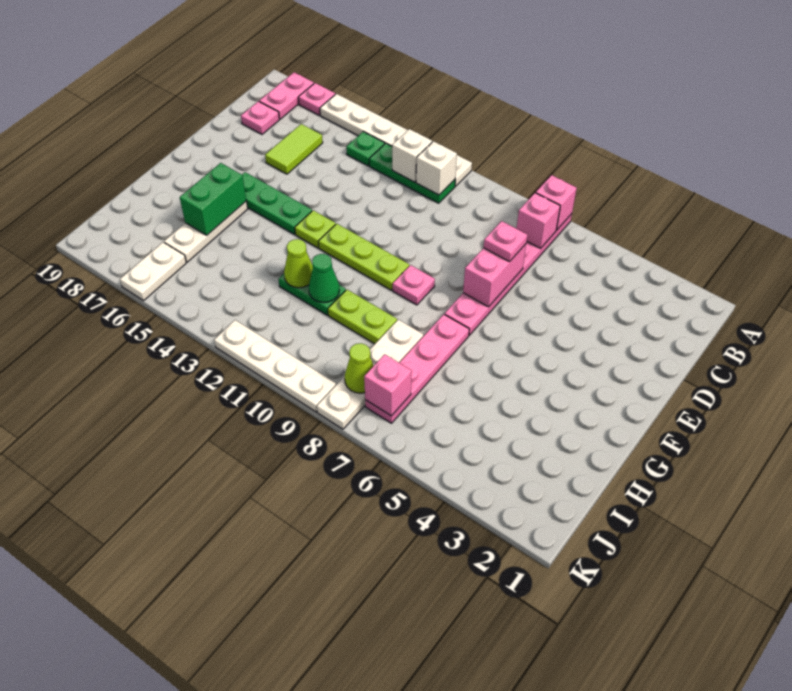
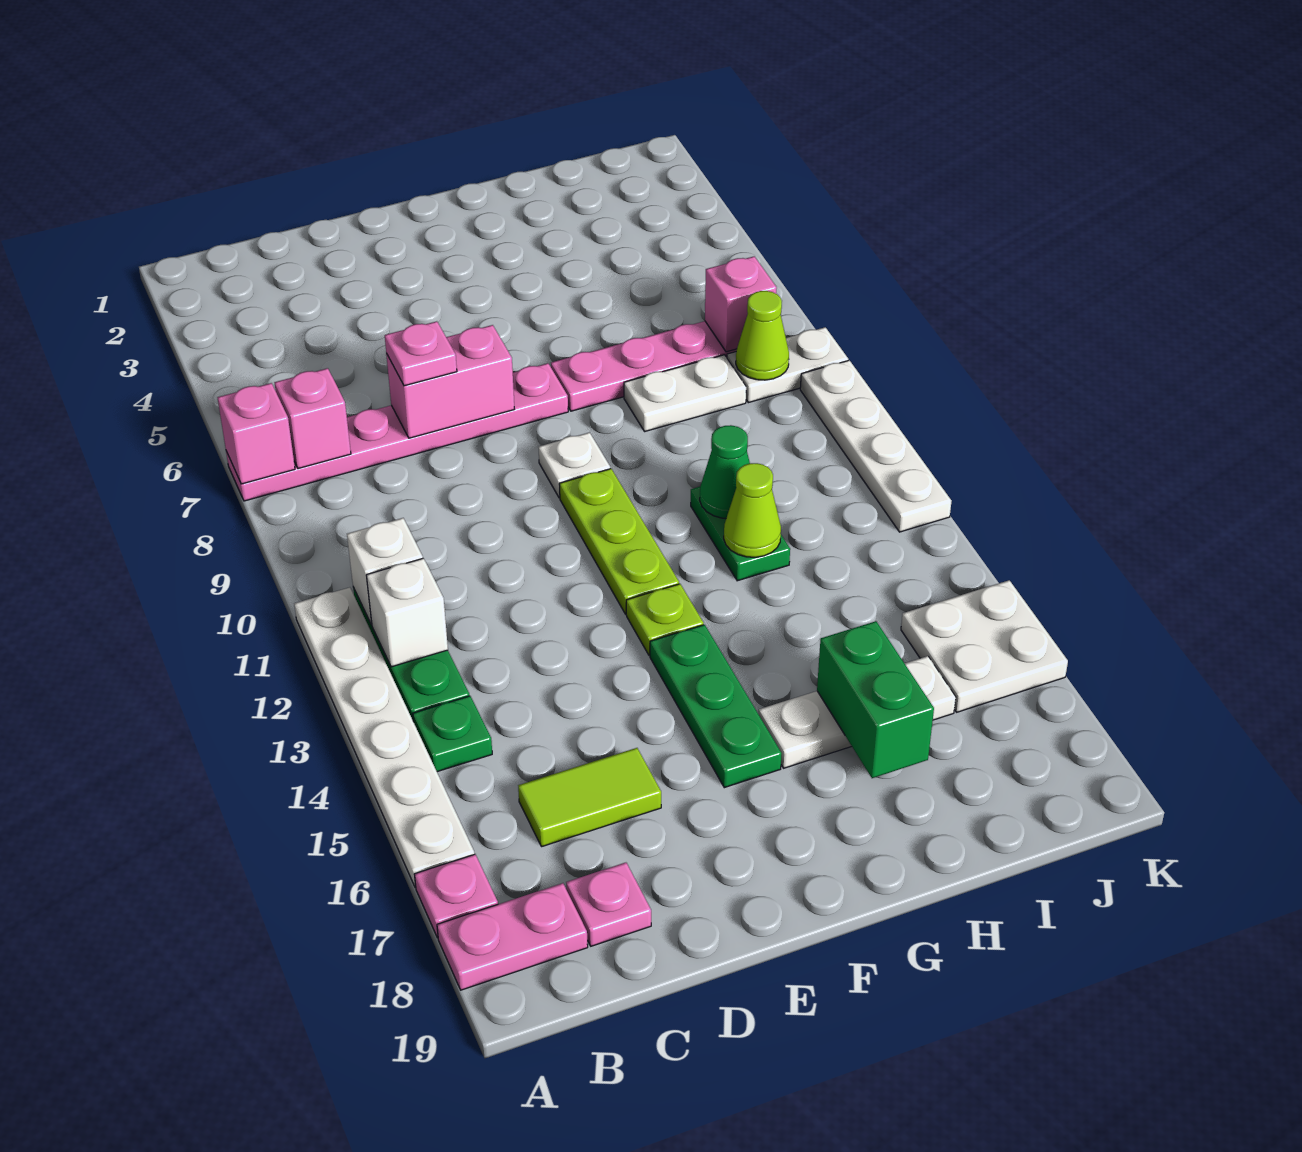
pink plate F9 level 1 -> white plate F9 level 1
green brick G16:H16 level 2 -> green brick H16:H17 level 2
lime plate H9:H10 level 1 -> none
white plate J16:K16 level 1 -> white plate J15:K16 level 1

